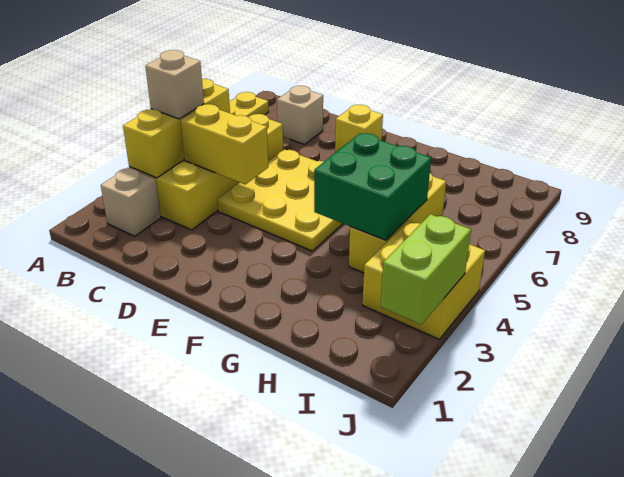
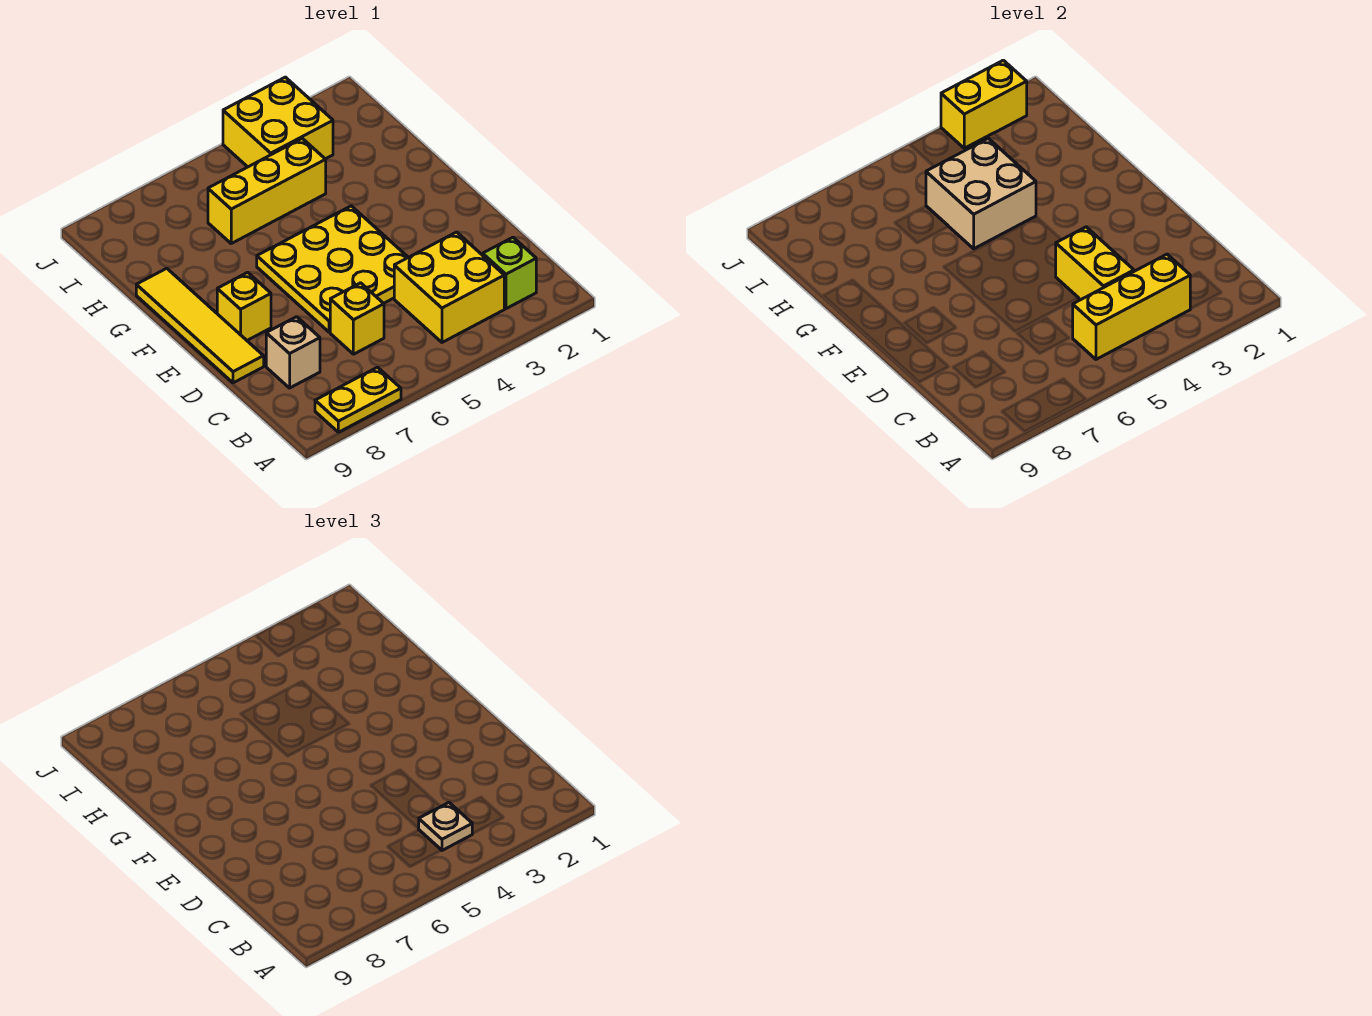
tan brick B2 level 1 -> lime brick B2 level 1
tan brick B4 level 3 -> tan plate B4 level 3
none -> yellow tile D9:G9 level 1
green brick G4:H5 level 2 -> tan brick G4:H5 level 2
lime brick J2:J3 level 2 -> yellow brick J2:J3 level 2

